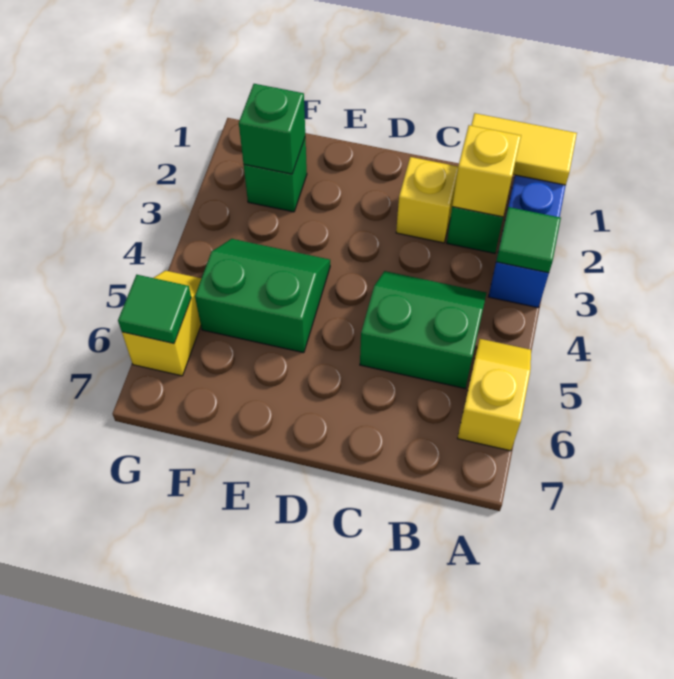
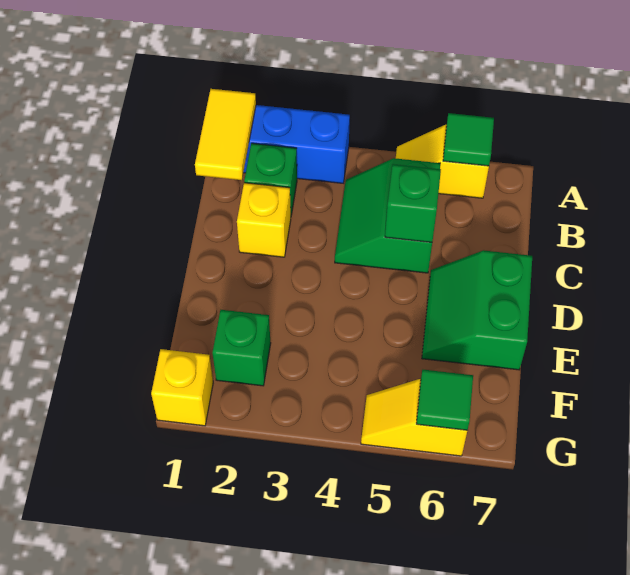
green tile A3 level 2 -> green tile A6 level 2
yellow brick B2 level 2 -> yellow brick G1 level 1
green slope E4:F5 level 1 top 5 -> green slope D6:E7 level 1 top 7
green brick F2 level 2 -> green brick C5 level 2

